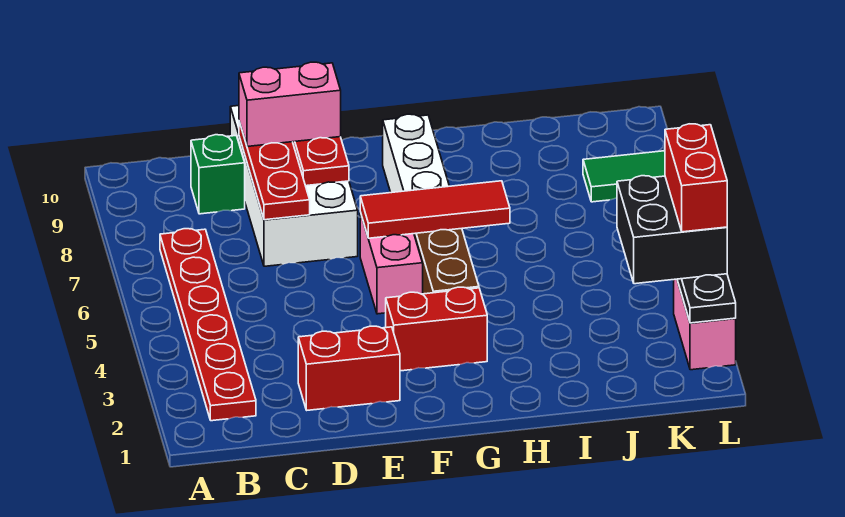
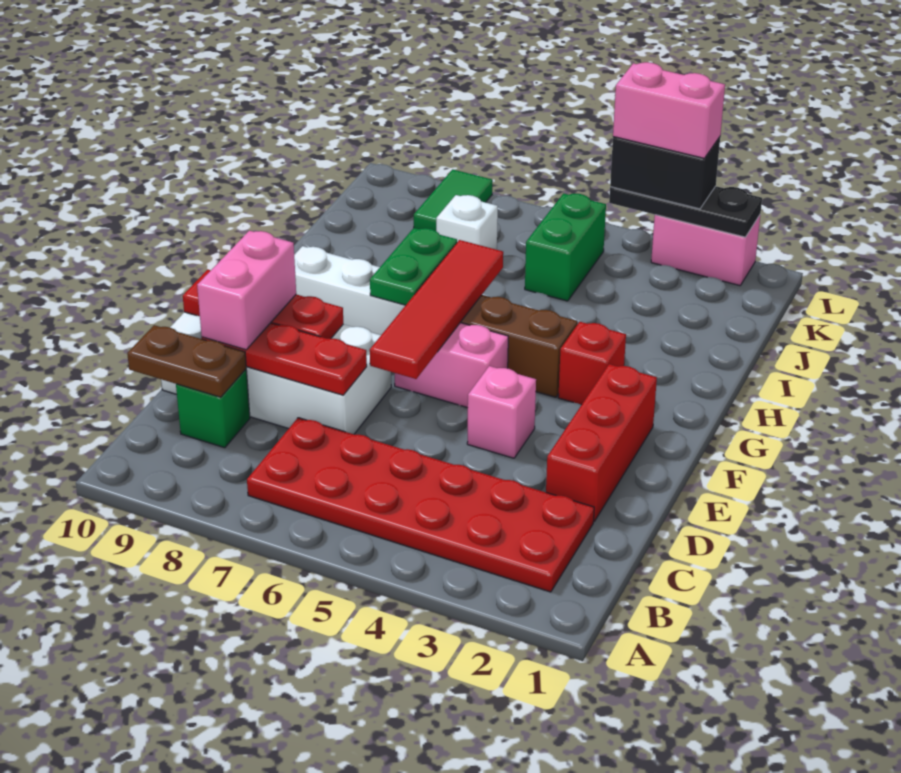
red plate B2:B7 level 1 -> red plate B2:C7 level 1
none -> brown plate C9:C10 level 2
red brick D2:E2 level 1 -> red brick D2:F2 level 1
none -> pink brick E4 level 1
red brick F3:G3 level 1 -> red brick G3 level 1
red tile F6:H6 level 2 -> red tile E6:H6 level 2
none -> green plate G7:H7 level 2
none -> green brick J5:K5 level 1
none -> white brick J7 level 1
black brick K3:L4 level 3 -> black brick L3:L4 level 3
red brick L3:L4 level 4 -> pink brick L3:L4 level 4

